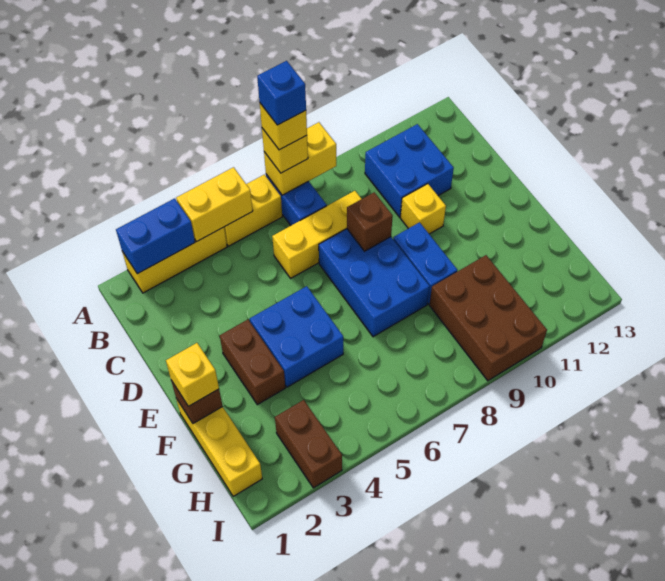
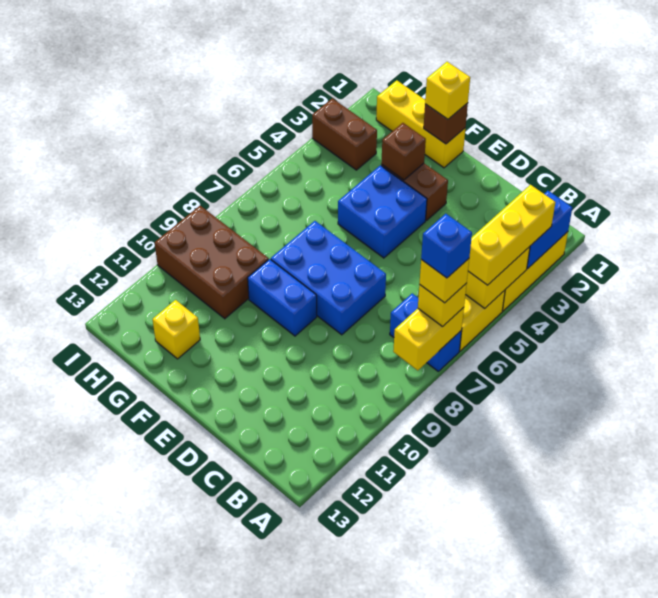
blue brick B10:C11 level 1 -> none
yellow brick C6:C8 level 1 -> yellow brick A3:A5 level 3
brown brick D8 level 2 -> brown brick F3 level 2
yellow brick D10 level 1 -> yellow brick G12 level 1

